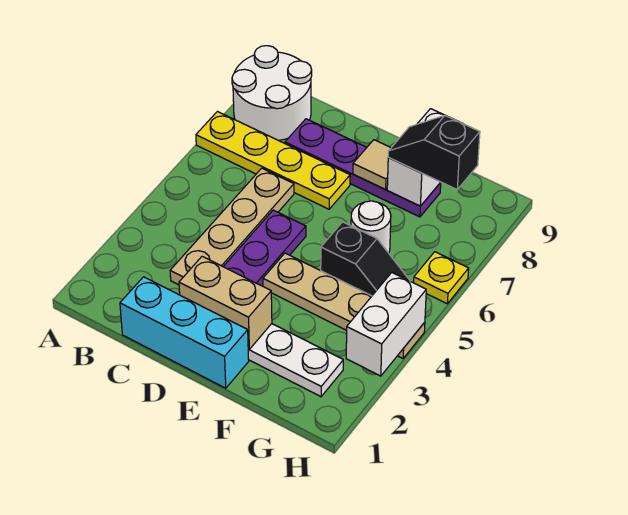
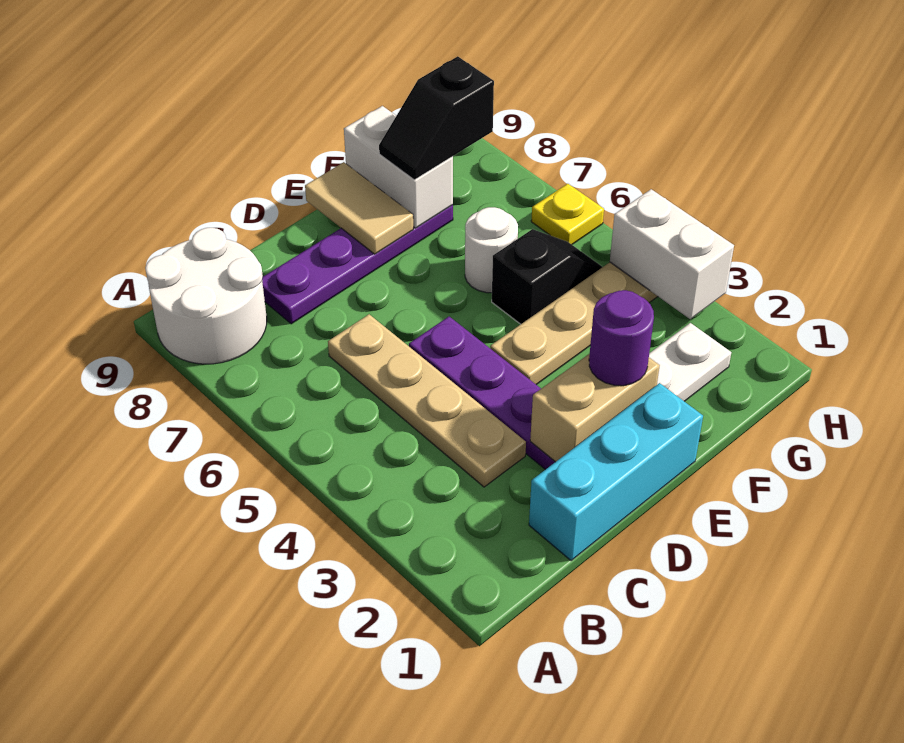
yellow plate A7:D7 level 1 -> none
none -> purple round brick E2 level 3
tan tile E8 level 2 -> tan tile E8:E9 level 2

